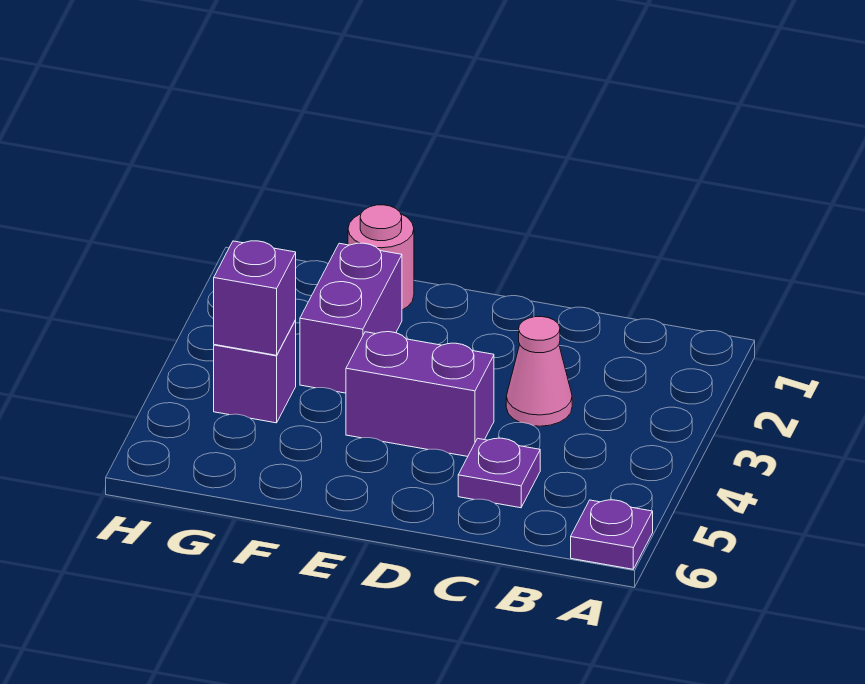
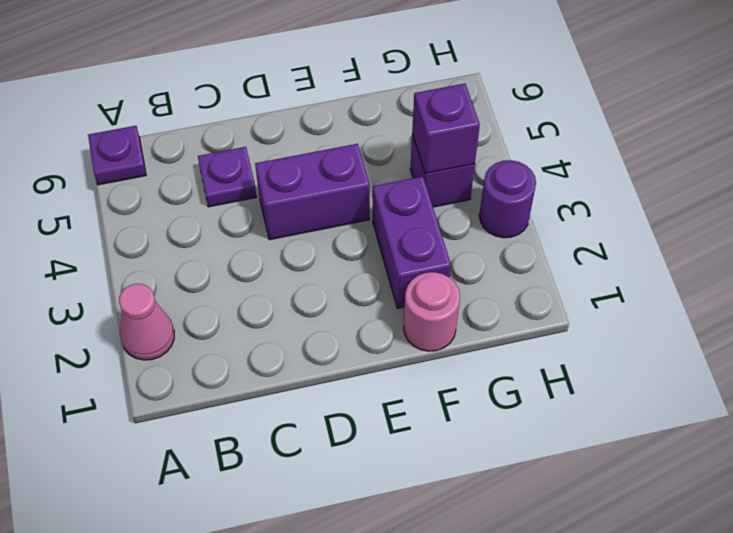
pink cone C3 level 1 -> pink cone A2 level 1
none -> purple round brick H3 level 1

